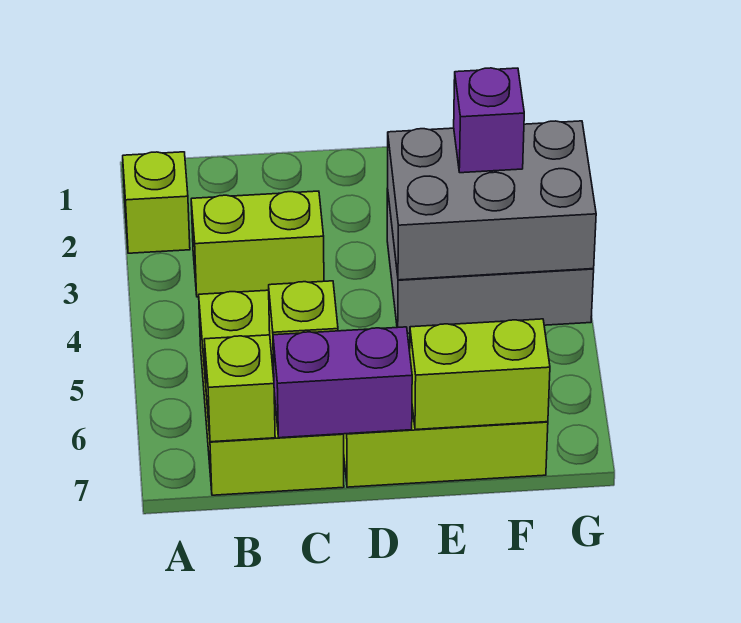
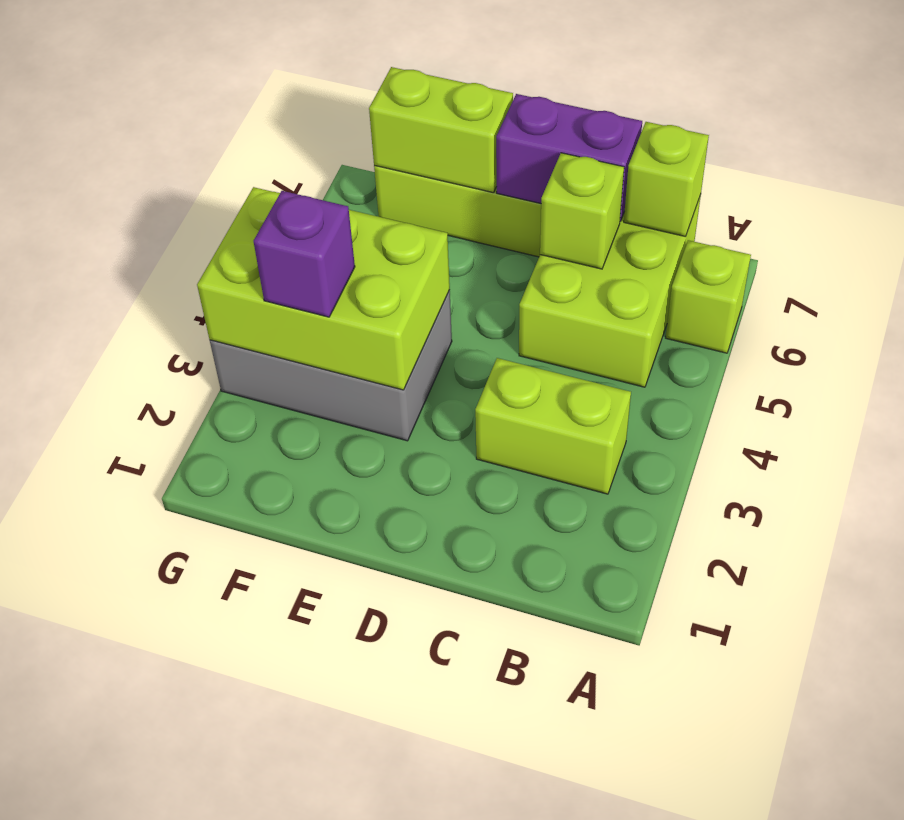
lime brick A2 level 1 -> lime brick A6 level 1
grey brick E3:G4 level 2 -> lime brick E3:G4 level 2

